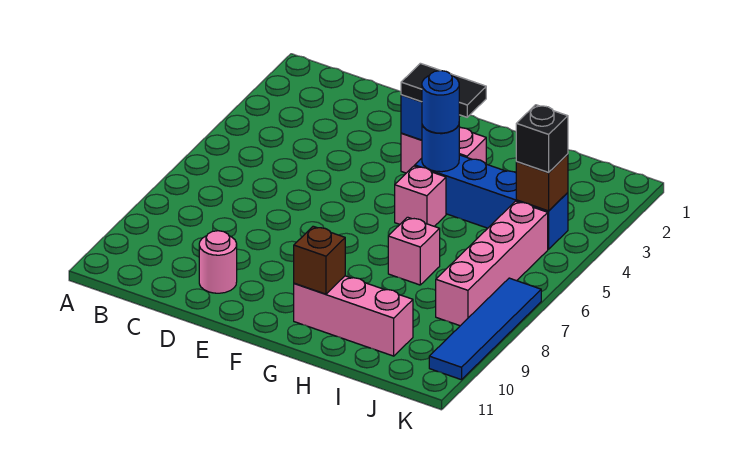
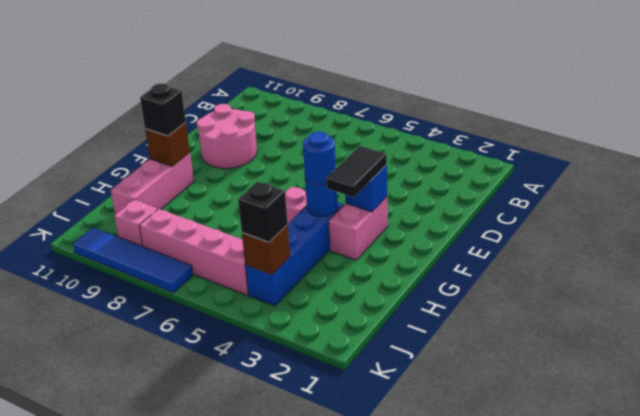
pink round brick D10 level 1 -> pink round brick D9:E10 level 1
none -> black brick G10 level 3
pink brick H7 level 1 -> pink brick J9 level 1

